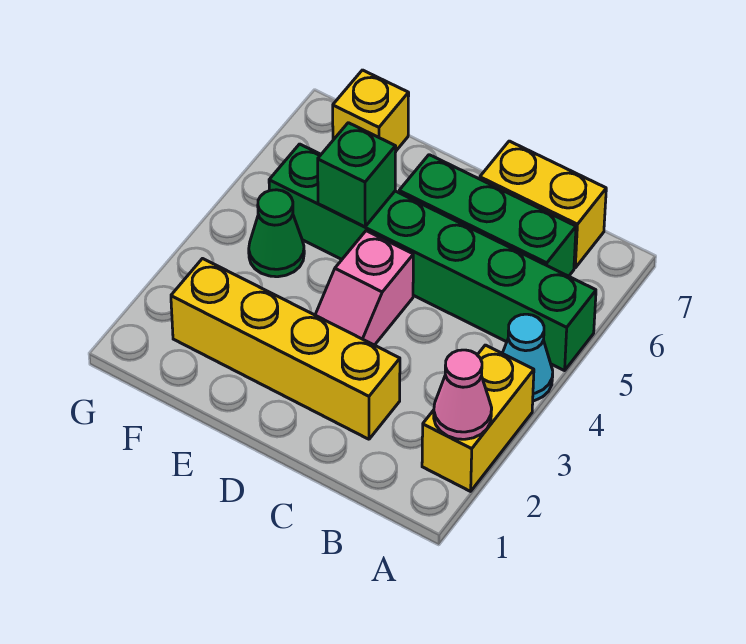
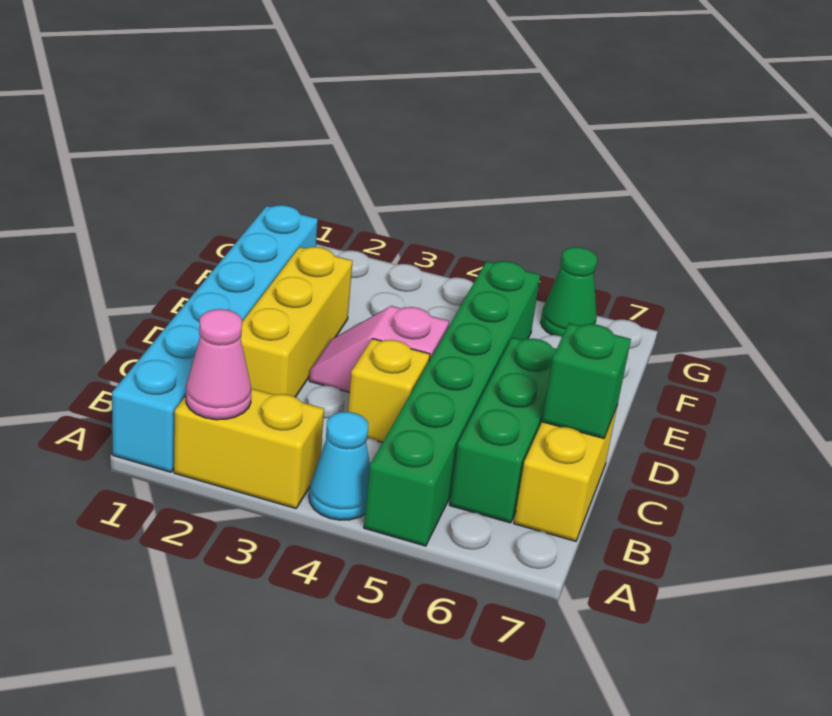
none -> cyan brick A1:F1 level 1
yellow brick C2:F2 level 1 -> yellow brick C2:E2 level 1
green brick E5 level 2 -> green brick C7 level 2
green cone F4 level 1 -> green cone G6 level 1
yellow brick F7 level 1 -> yellow brick C4 level 1

